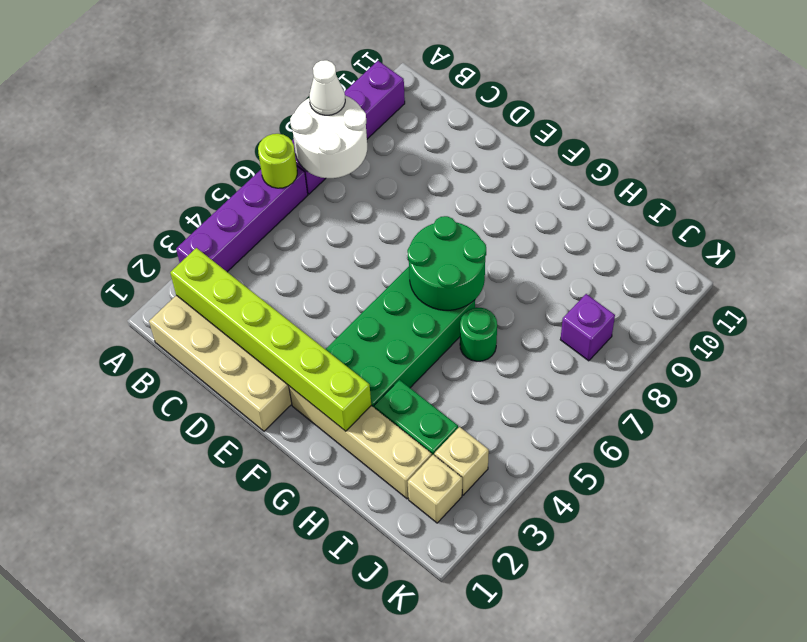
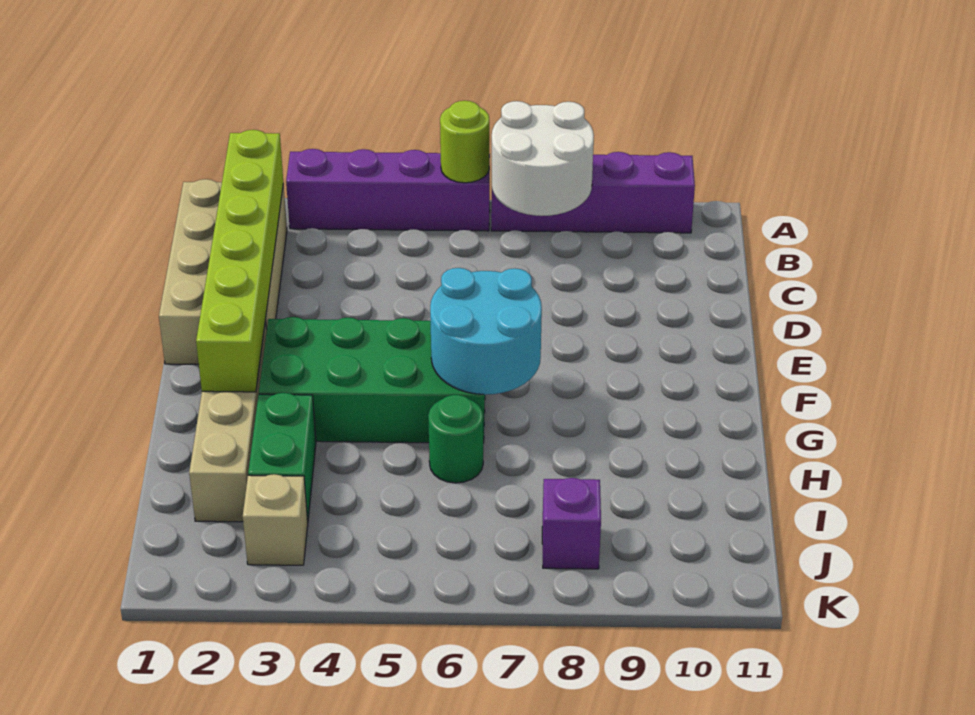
white cone A8 level 3 -> none
green round brick F6:G7 level 2 -> cyan round brick F6:G7 level 2
tan brick J2 level 1 -> none

